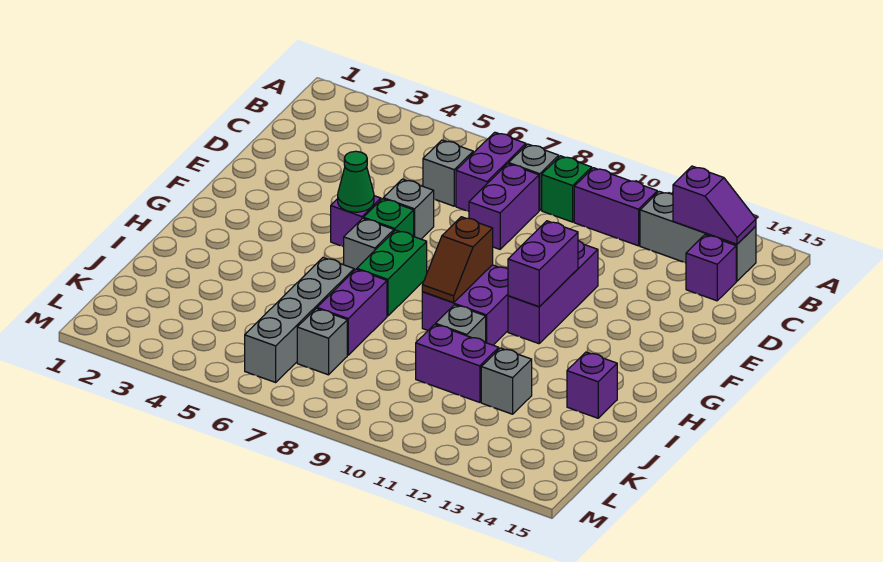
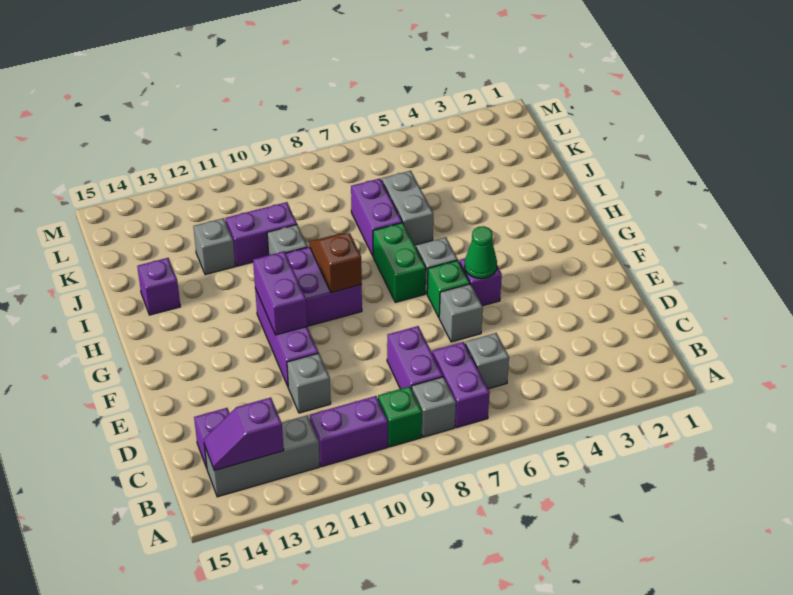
grey brick I6:L6 level 1 -> grey brick I6:J6 level 1
grey brick K7 level 1 -> grey brick D11 level 1

